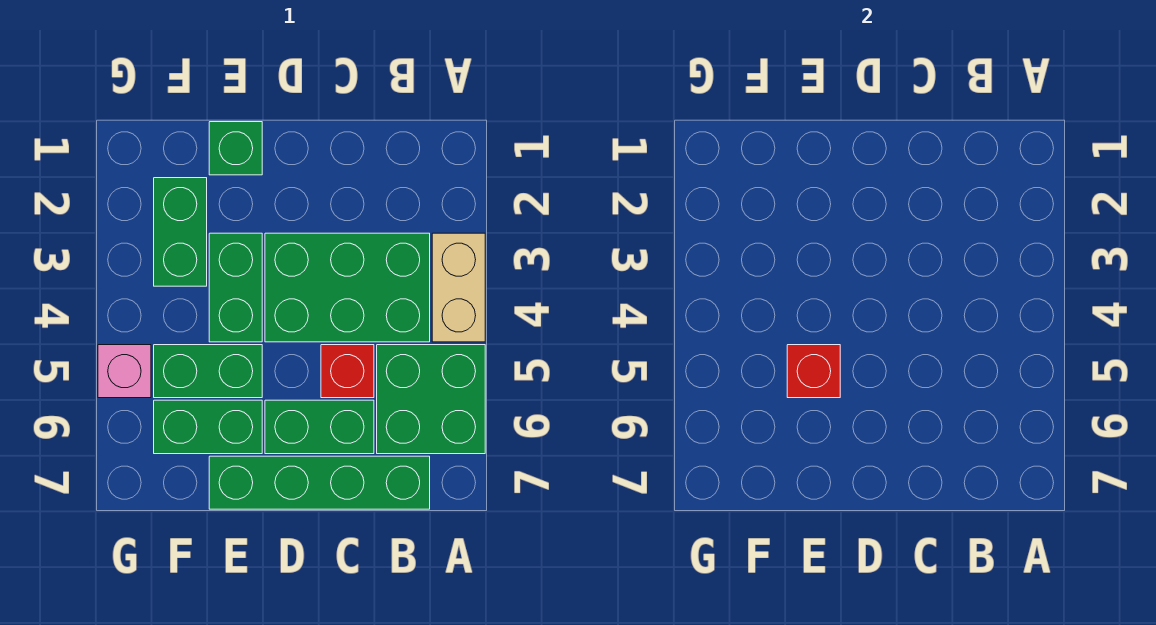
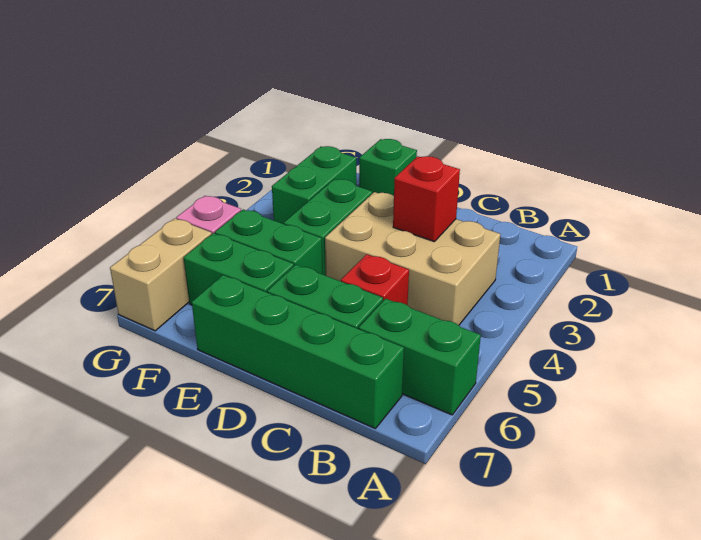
tan brick A3:A4 level 1 -> tan brick G6:G7 level 1
green brick A5:B6 level 1 -> green brick A6:B6 level 1
green brick B3:D4 level 1 -> tan brick B3:D4 level 1
red brick E5 level 2 -> red brick C3 level 2

